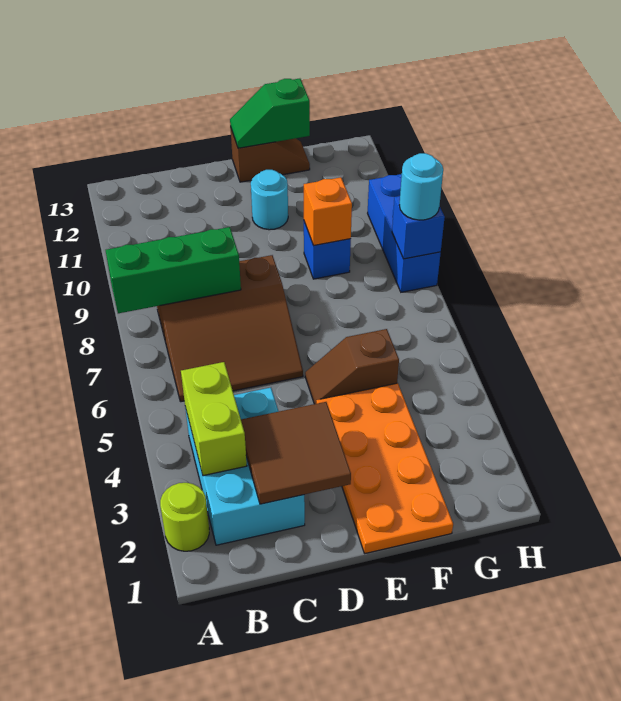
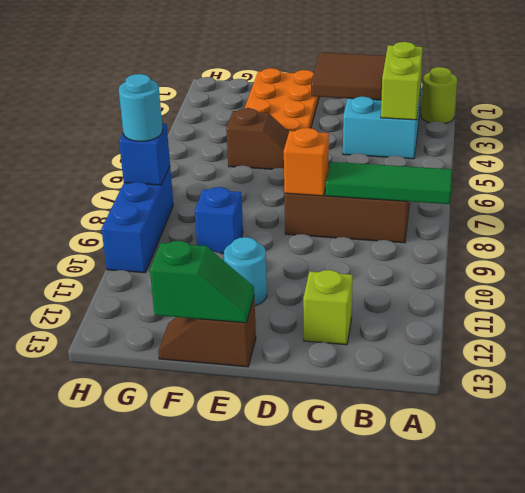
green brick A8:C8 level 2 -> green tile A8:C8 level 2
none -> lime brick C12 level 1
orange brick F9 level 2 -> orange brick D8 level 2

